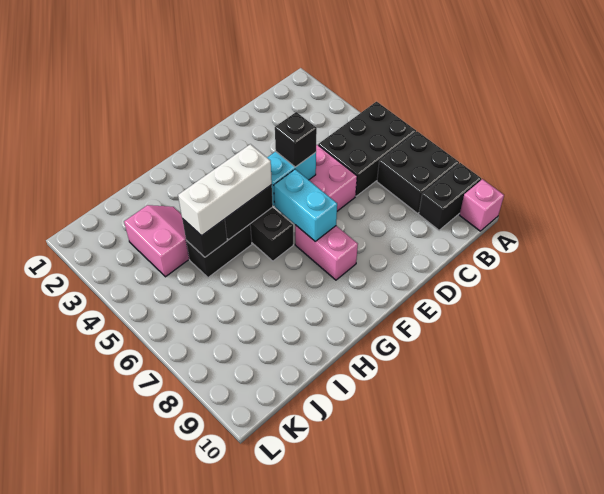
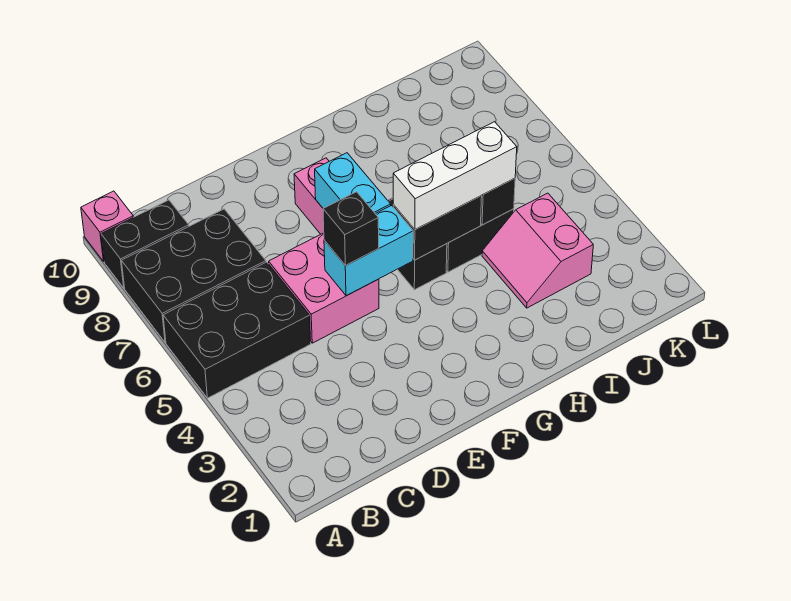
black brick A7:B8 level 1 -> black brick A7:C8 level 1

